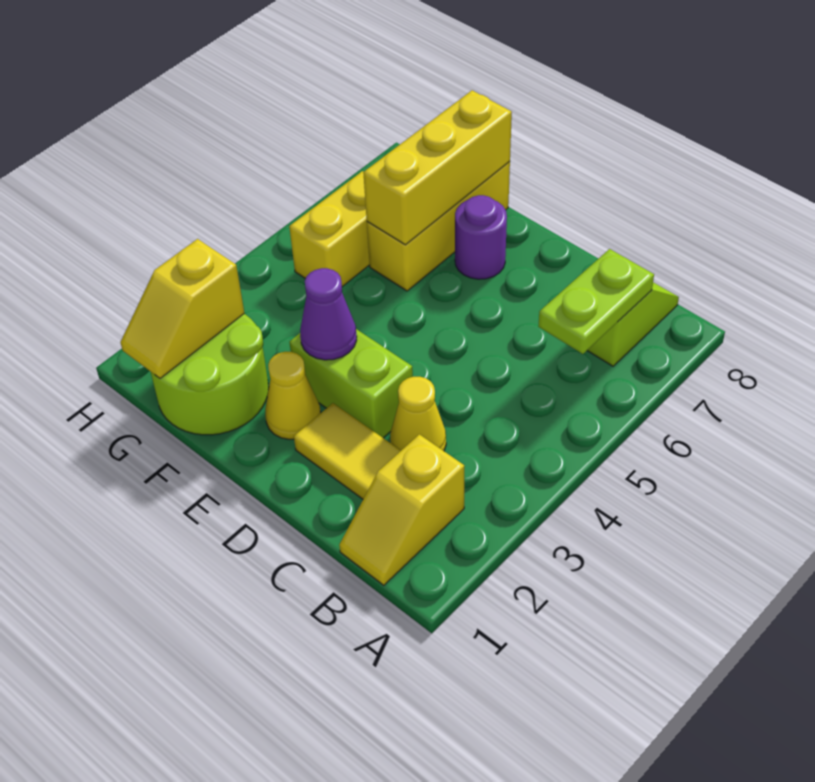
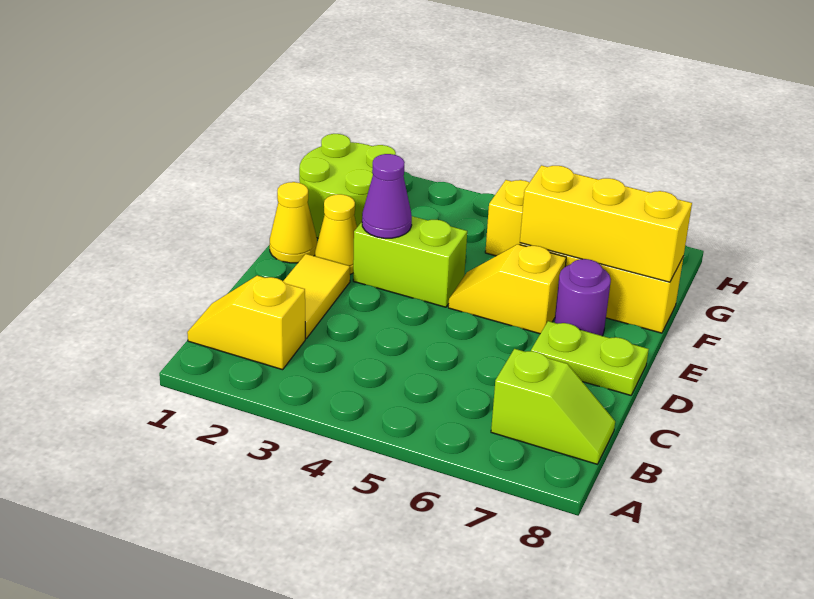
lime plate B6:B7 level 2 -> lime plate D7:D8 level 1
yellow cone C3 level 1 -> yellow cone E1 level 1
lime brick D3:E3 level 1 -> lime brick E3:E4 level 1
yellow slope G1:G2 level 2 top 2 -> yellow slope E5:E6 level 1 top 6

